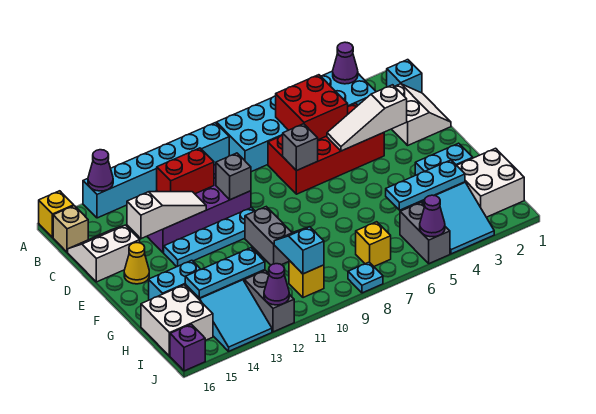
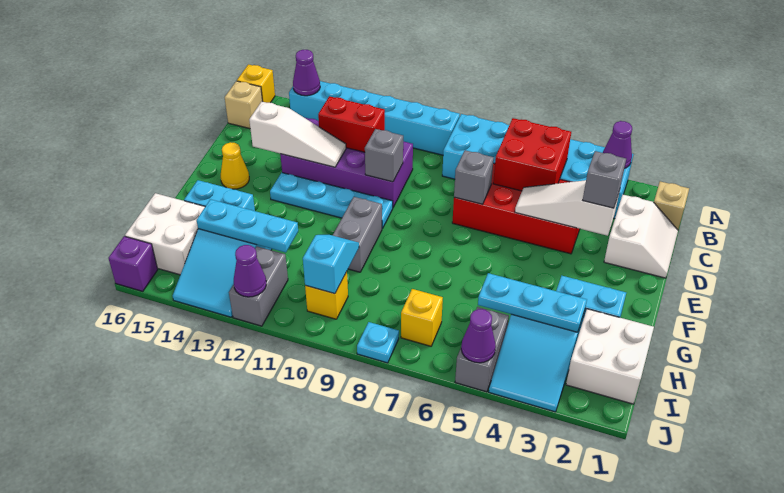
cyan brick B1 level 1 -> tan brick B1 level 1
white slope C15:D16 level 1 top D -> none
none -> grey brick D3 level 3

